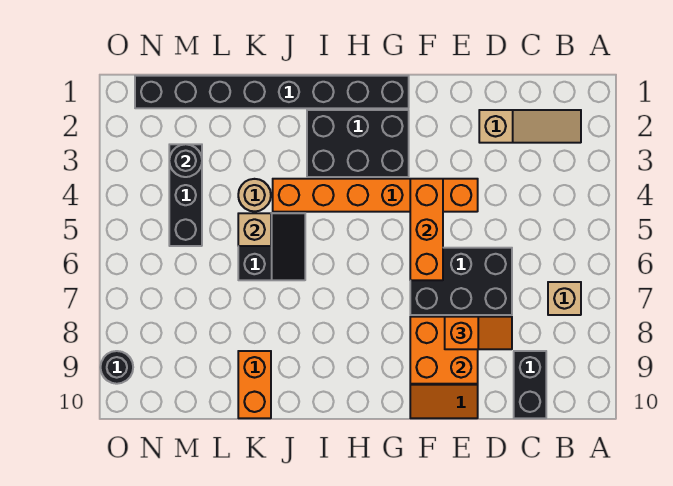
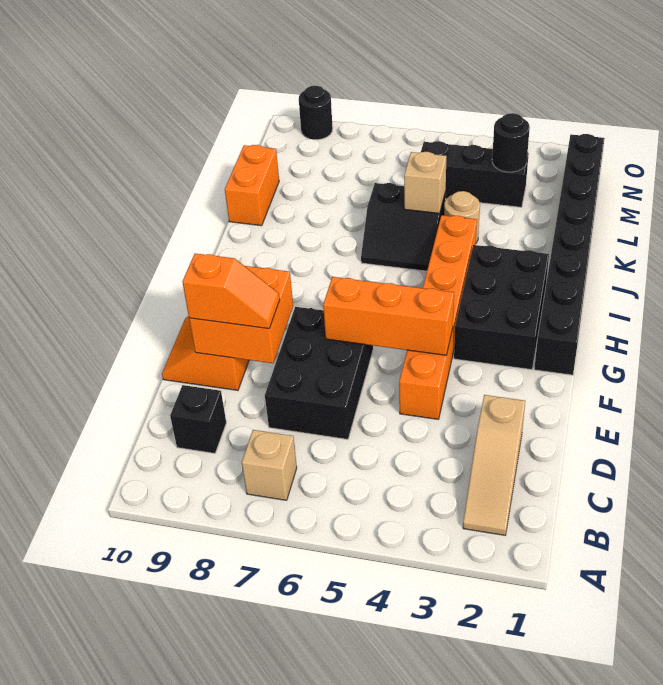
black brick C9:C10 level 1 -> black brick C9 level 1
orange slope D8:E8 level 3 top E -> orange slope E8:E9 level 3 top 9
orange brick K9:K10 level 1 -> orange brick K10:L10 level 1

